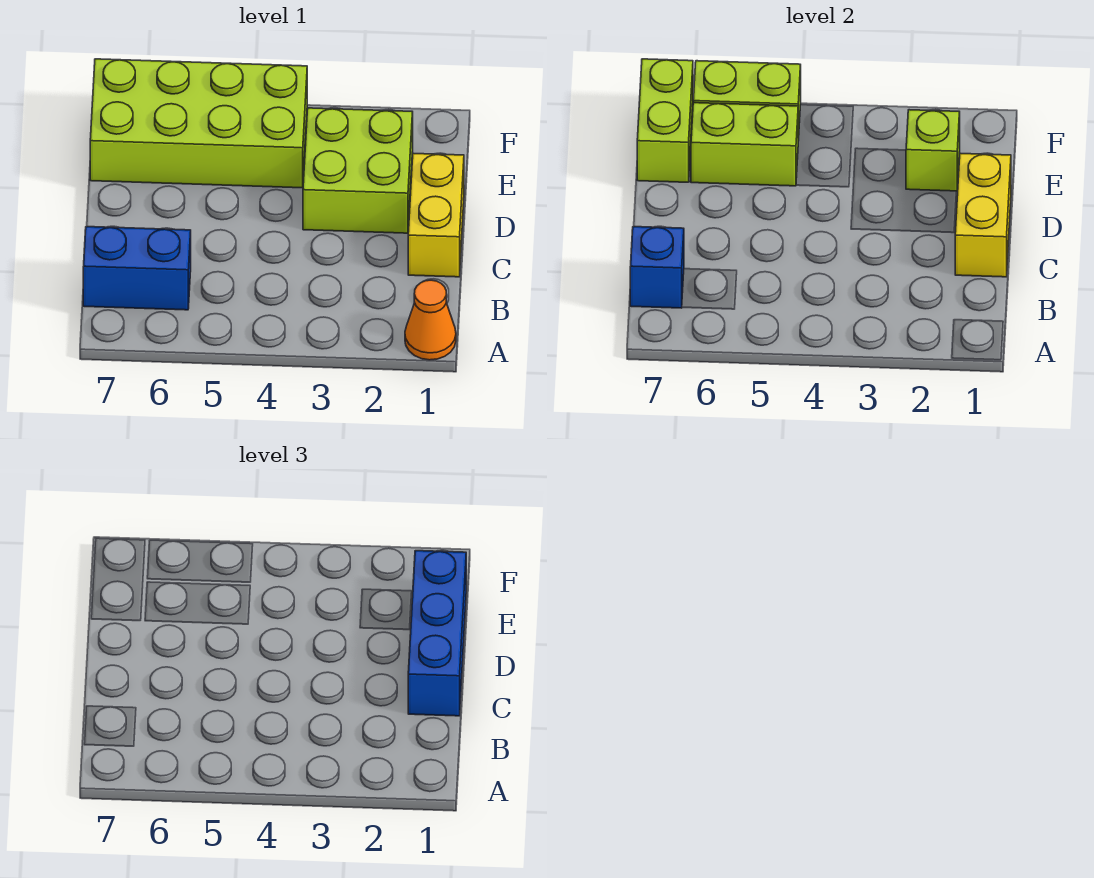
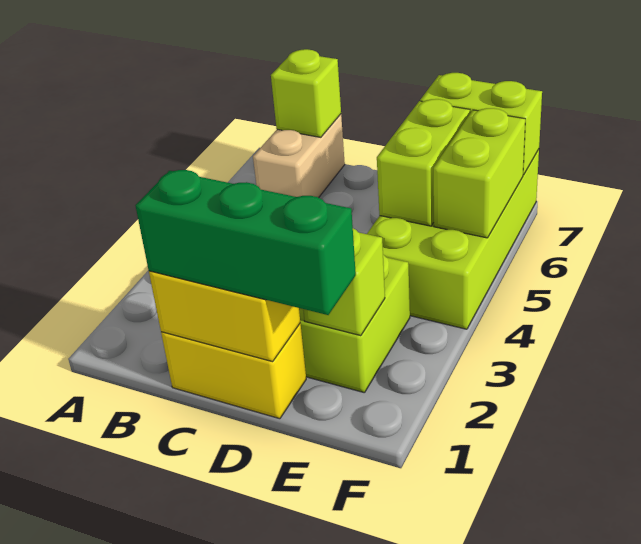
orange cone A1 level 1 -> none
blue brick B6:B7 level 1 -> tan brick B6:B7 level 1
blue brick B7 level 2 -> lime brick B7 level 2
blue brick C1:E1 level 3 -> green brick C1:E1 level 3

